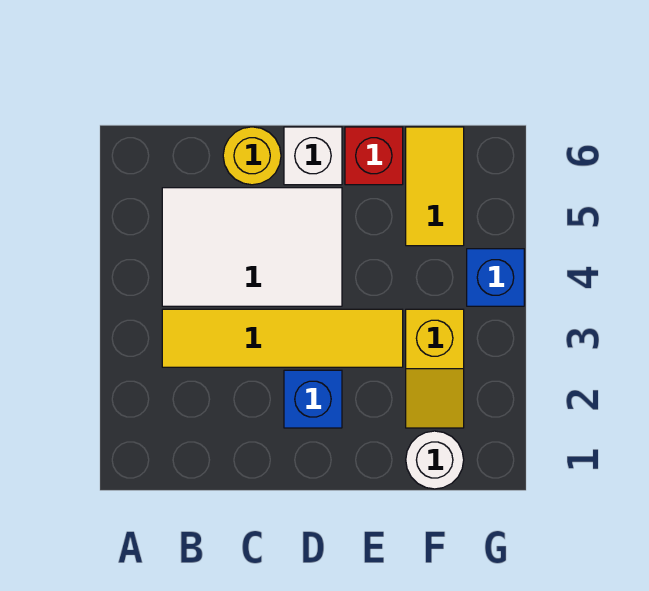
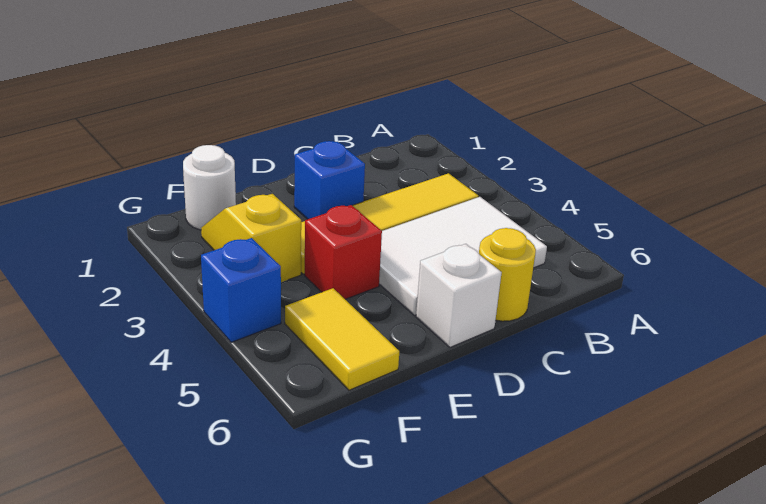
red brick E6 level 1 -> red brick E4 level 1

